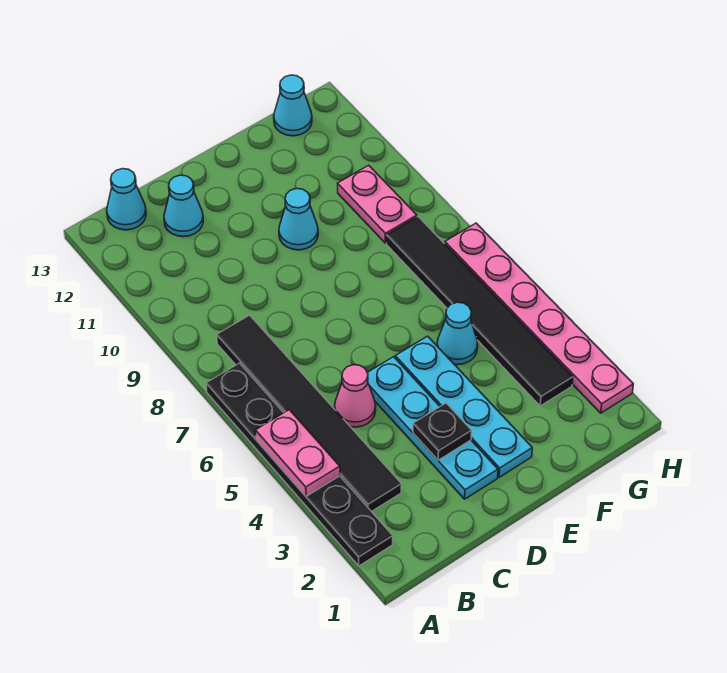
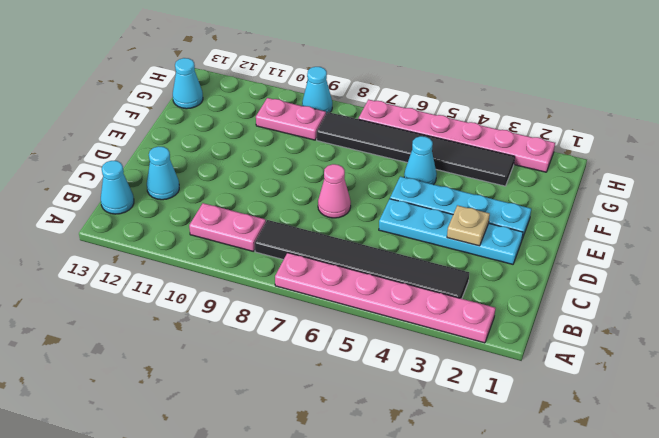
black plate A2:A7 level 1 -> pink plate A2:A7 level 1
pink plate A4:A5 level 2 -> pink plate B9:B10 level 1
pink cone C5 level 1 -> pink cone D7 level 1
black plate D3 level 2 -> tan plate D3 level 2
cyan cone E10 level 1 -> cyan cone H9 level 1

